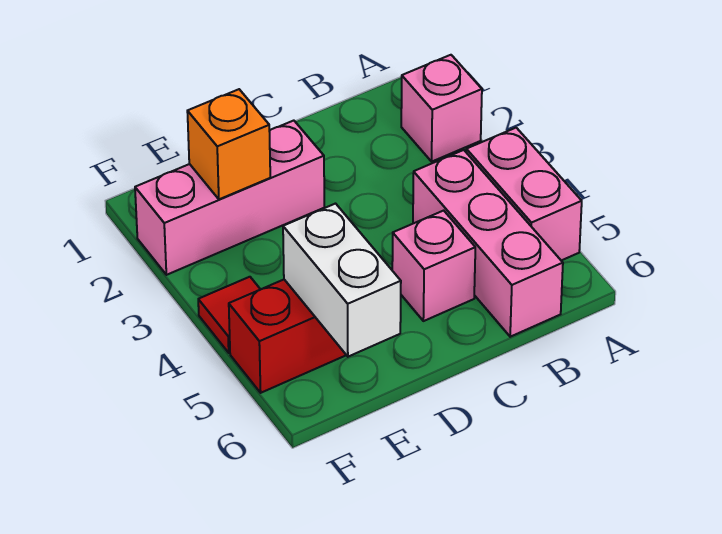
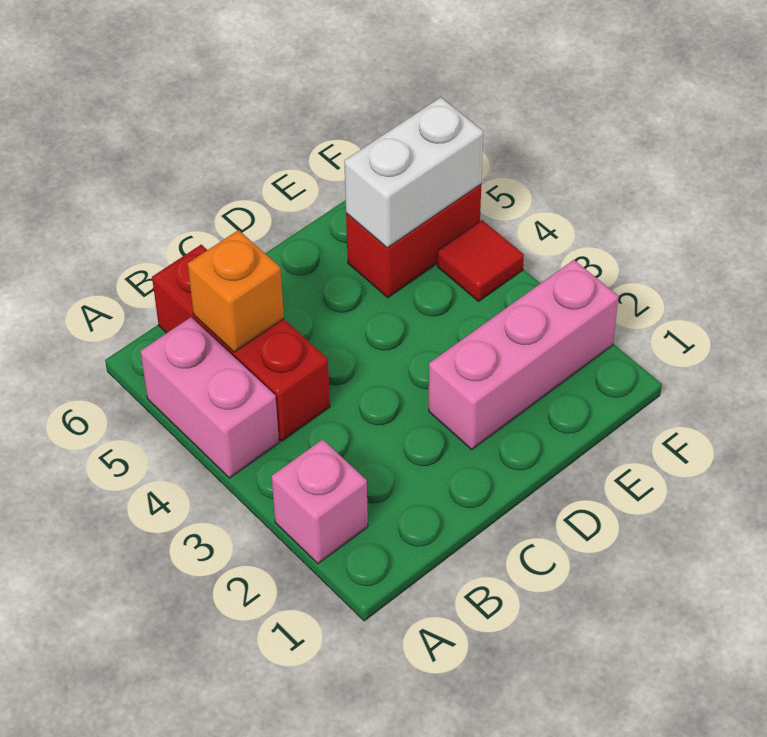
pink brick B4:B6 level 1 -> red brick B4:B6 level 1
pink brick C5 level 1 -> none
orange brick E2 level 2 -> orange brick B5 level 2
white brick E5:E6 level 2 -> white brick E5:F5 level 2

